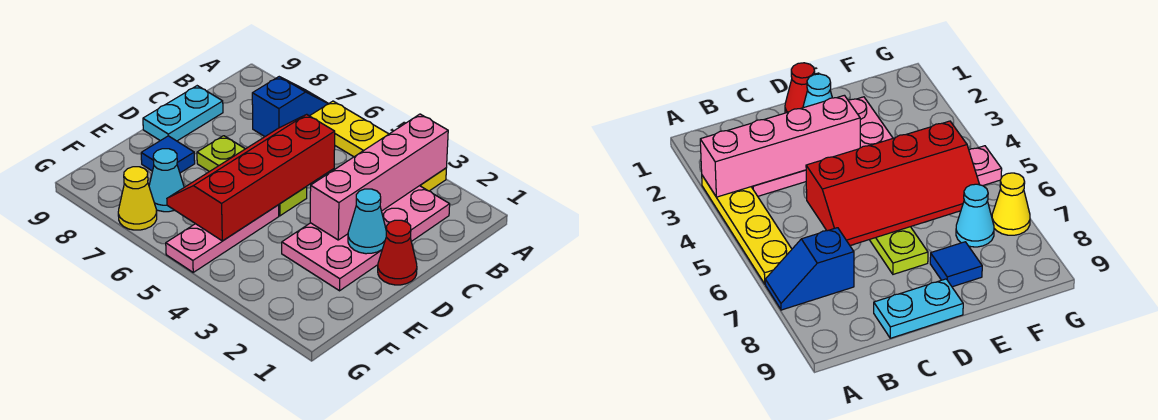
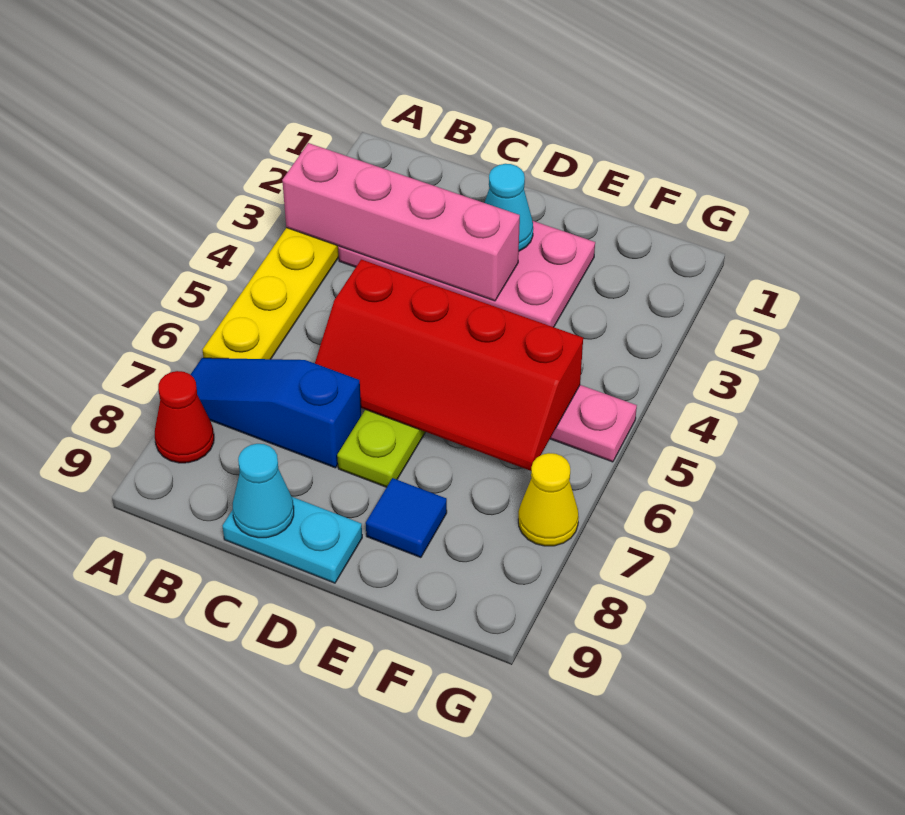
blue slope A7:B7 level 1 top B -> blue slope A7:C7 level 1 top C
red cone D1 level 1 -> red cone A8 level 1
cyan cone F7 level 1 -> cyan cone C9 level 2

